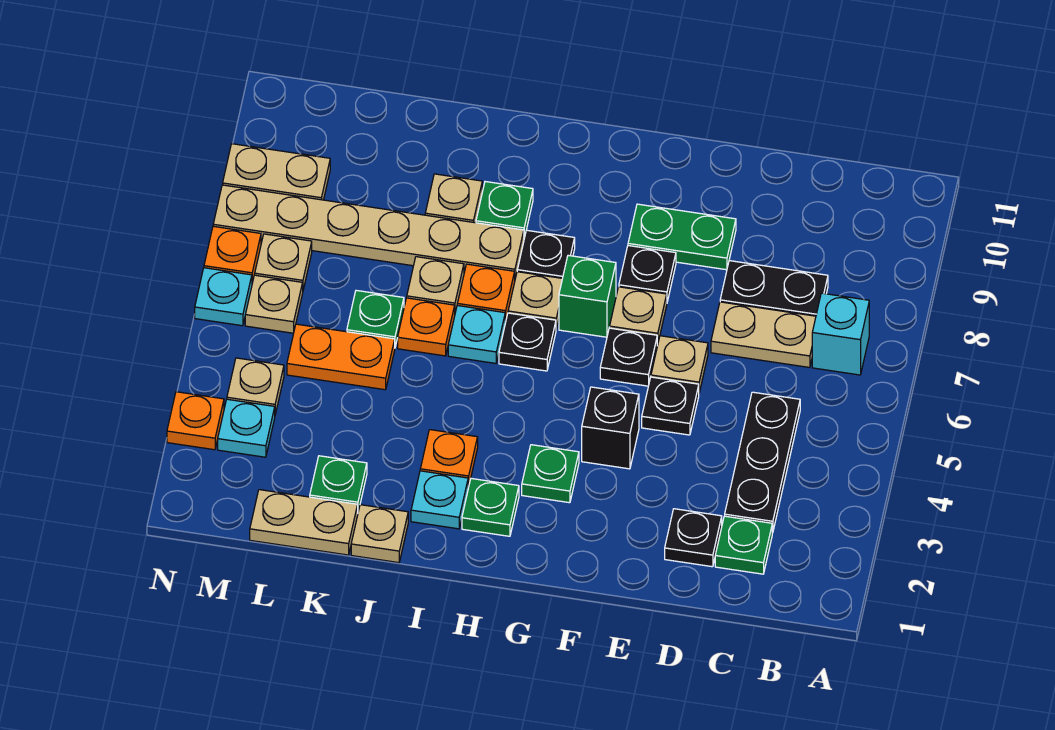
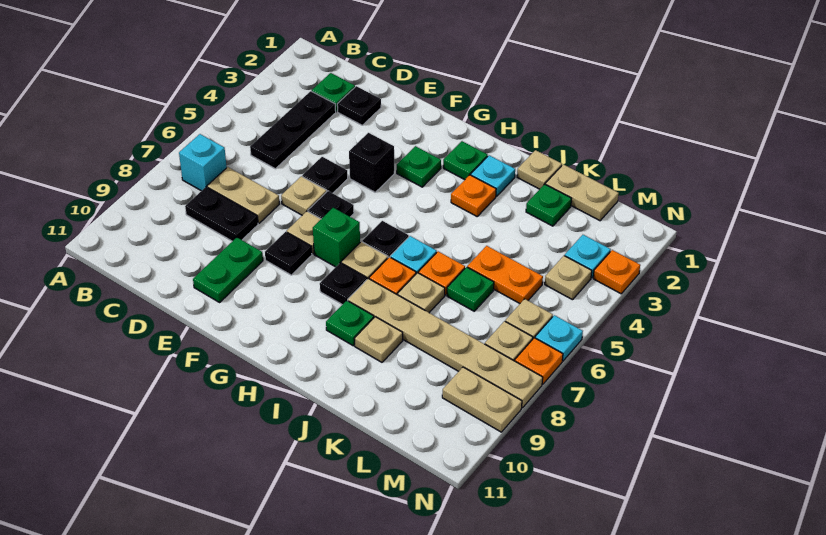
green plate E9:F9 level 1 -> green plate E9:E10 level 1

